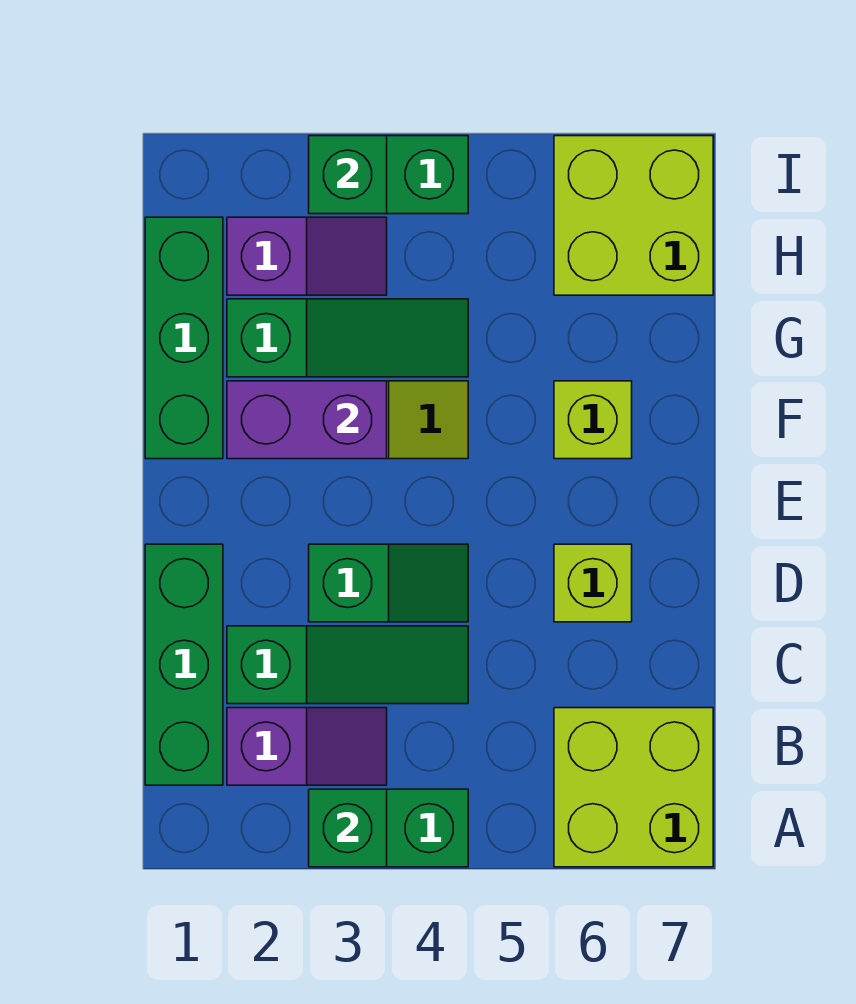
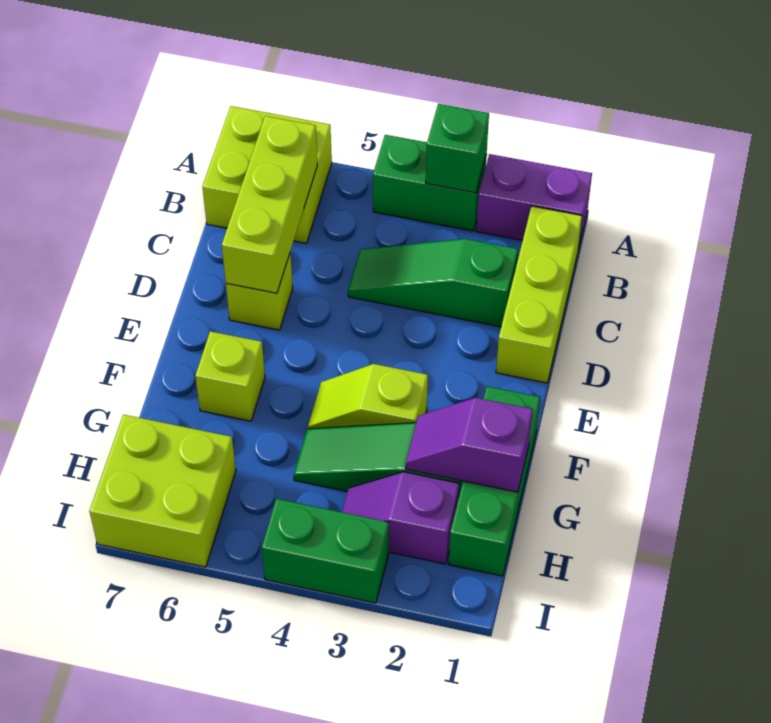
green brick B1:D1 level 1 -> lime brick B1:D1 level 1
purple slope B2:B3 level 1 top 2 -> purple slope G1:G2 level 2 top 1
none -> lime brick B6:D6 level 2
green slope D3:D4 level 1 top 3 -> none
purple brick F2:F3 level 2 -> purple brick A1:A2 level 1
green brick I3 level 2 -> none

